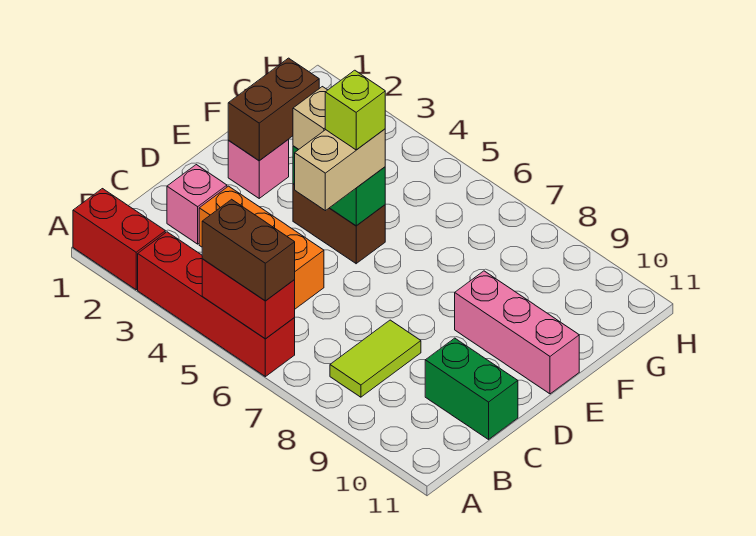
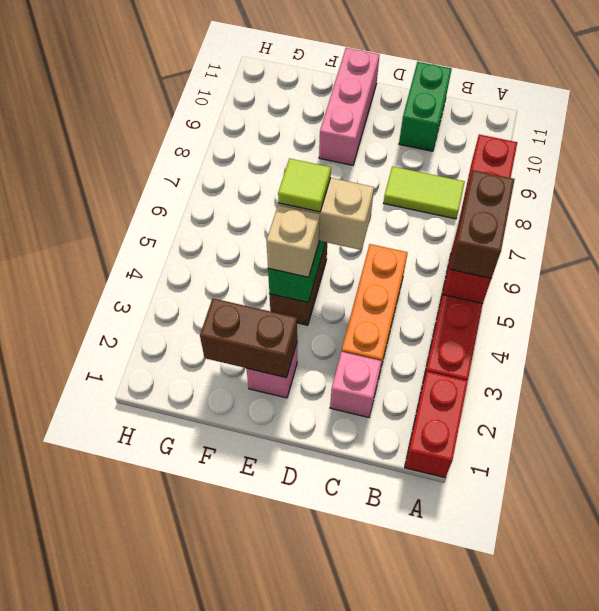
red brick A5:A6 level 2 -> red brick A5:A8 level 2
lime brick E5 level 4 -> lime tile E5 level 4

